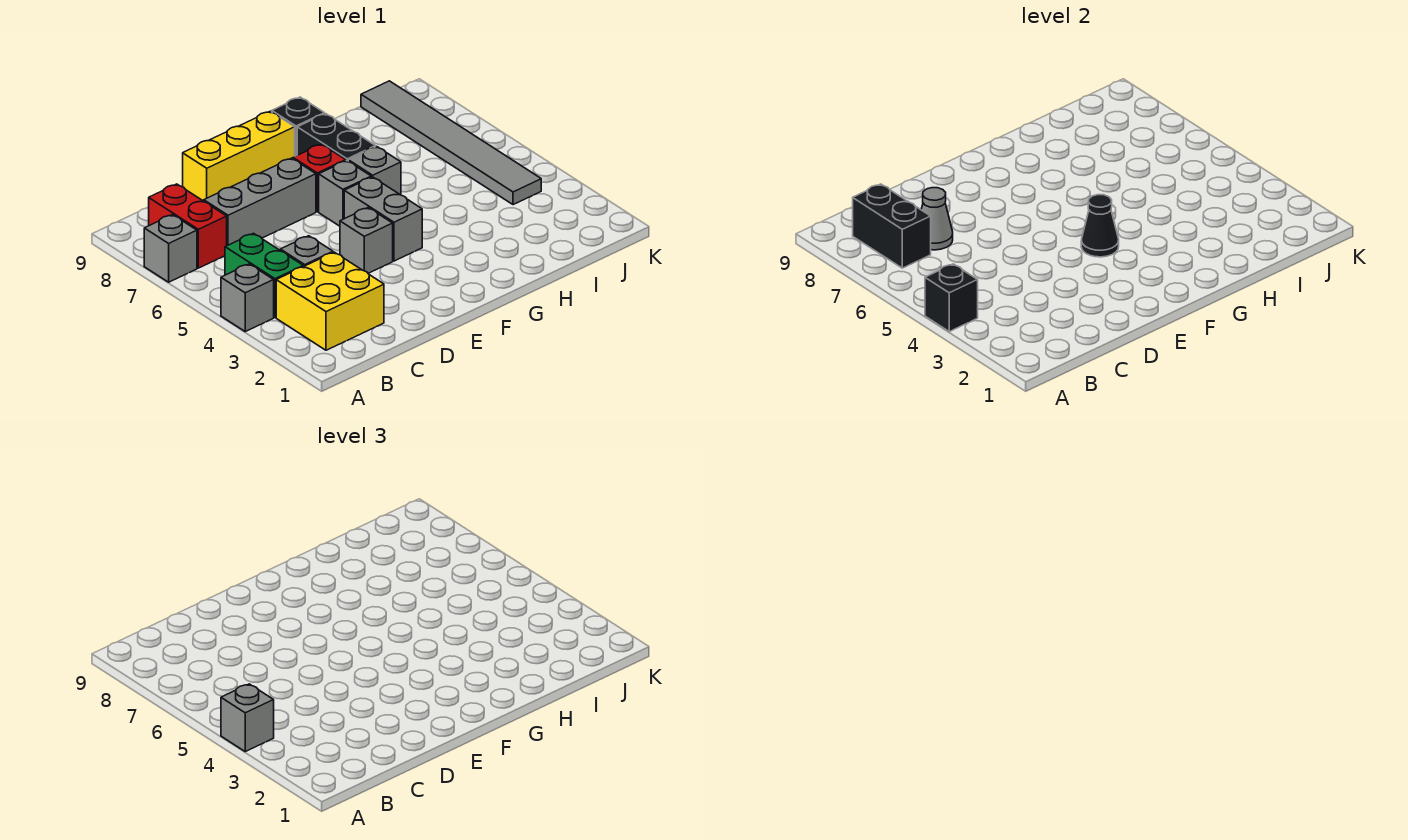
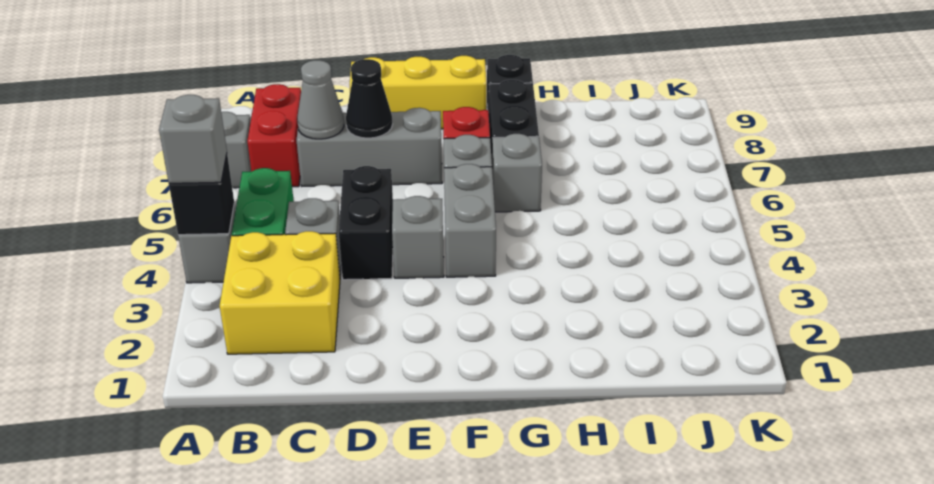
black brick B7:B8 level 2 -> black brick D4:D5 level 1
black cone F4 level 2 -> black cone D7 level 2
grey tile J4:J9 level 1 -> none

